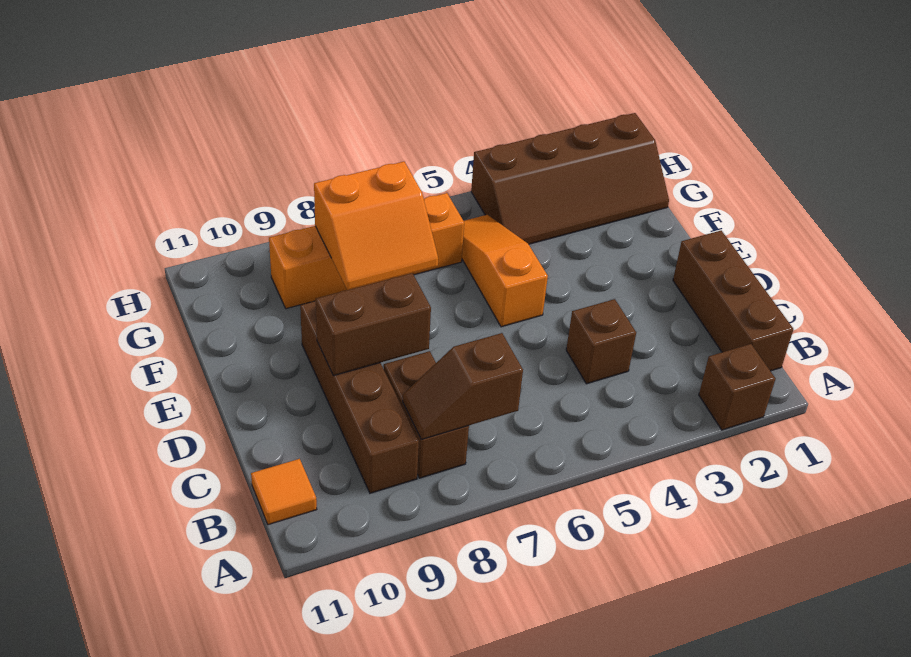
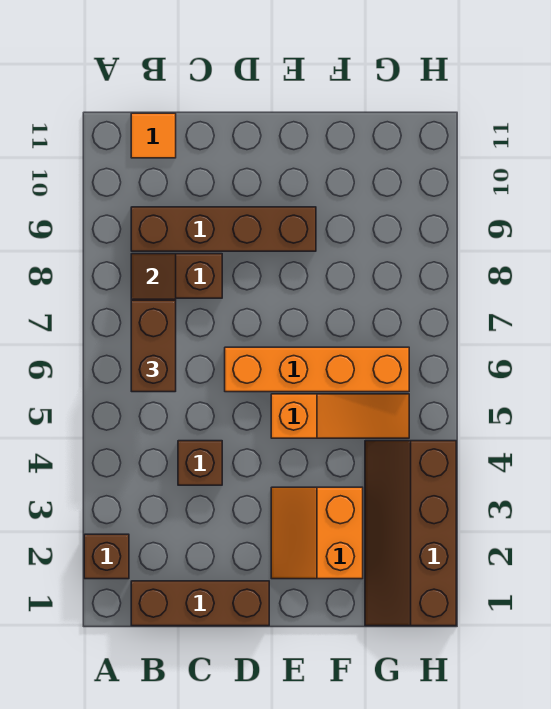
brown brick D8:D9 level 2 -> brown brick B6:B7 level 3
orange slope F7:G8 level 2 top G -> orange slope E2:F3 level 1 top F
orange brick G6:G9 level 1 -> orange brick D6:G6 level 1

